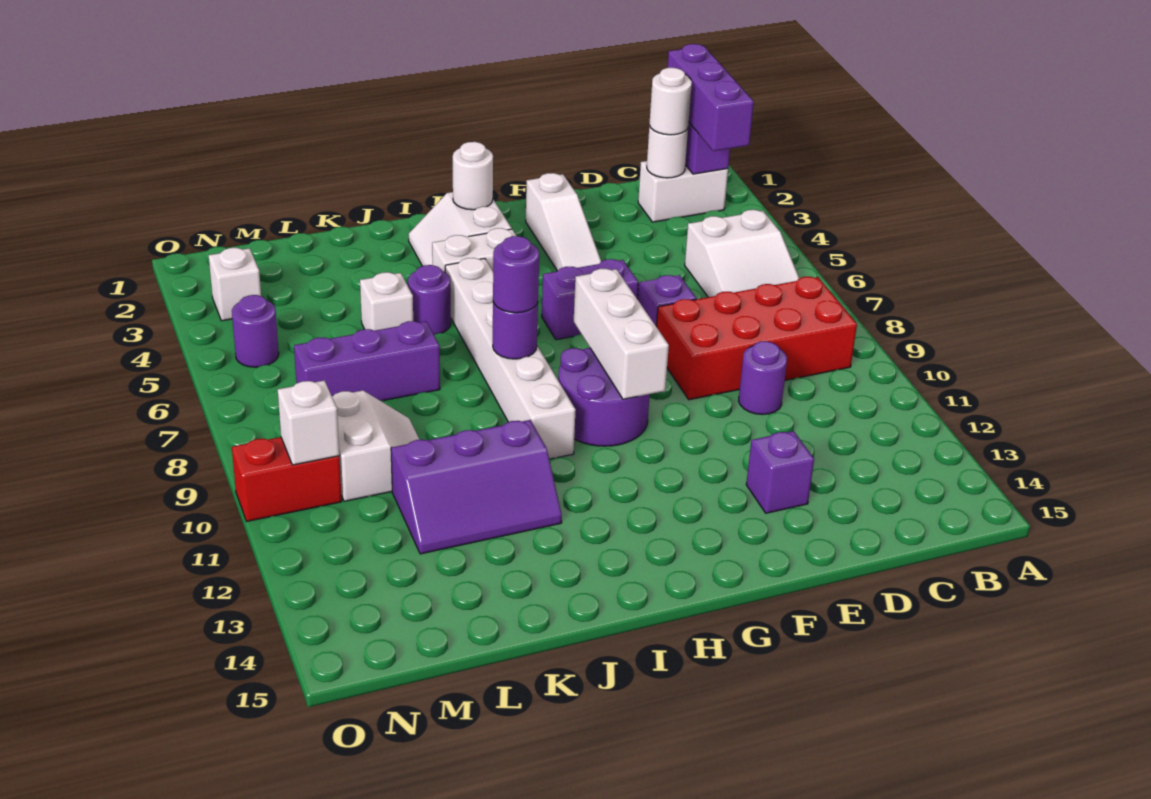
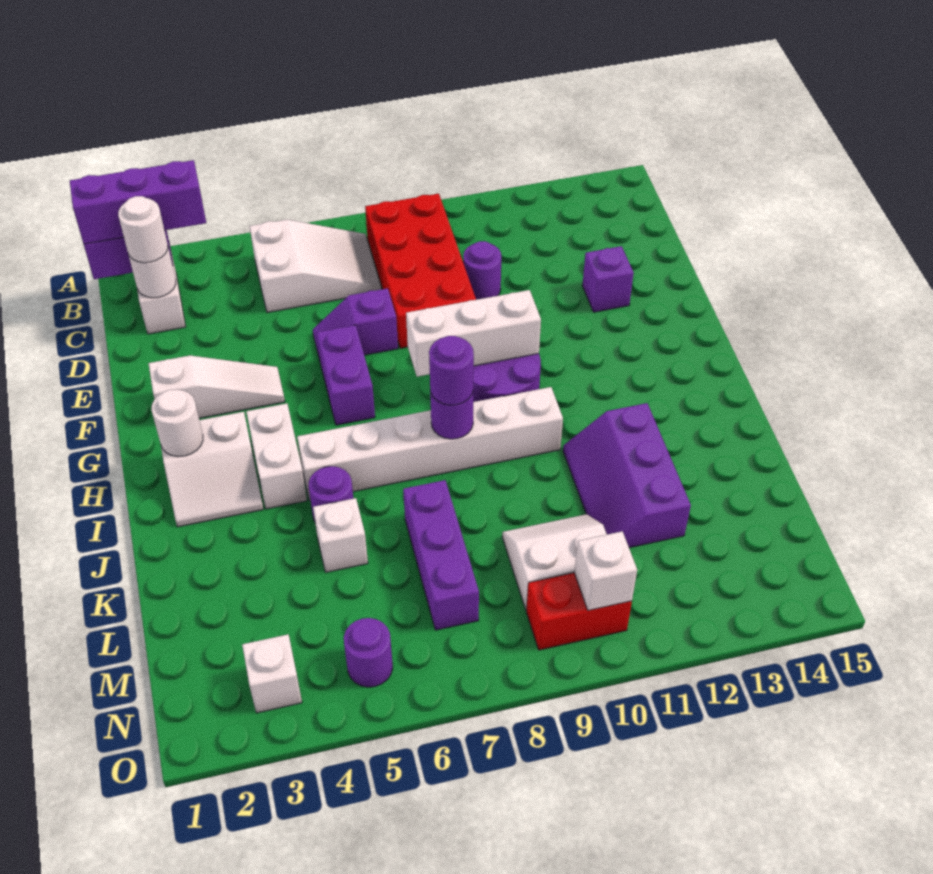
purple slope J11:L12 level 1 top 11 -> purple slope J11:L12 level 1 top 12
red brick N10:O10 level 1 -> red brick N9:N10 level 1

